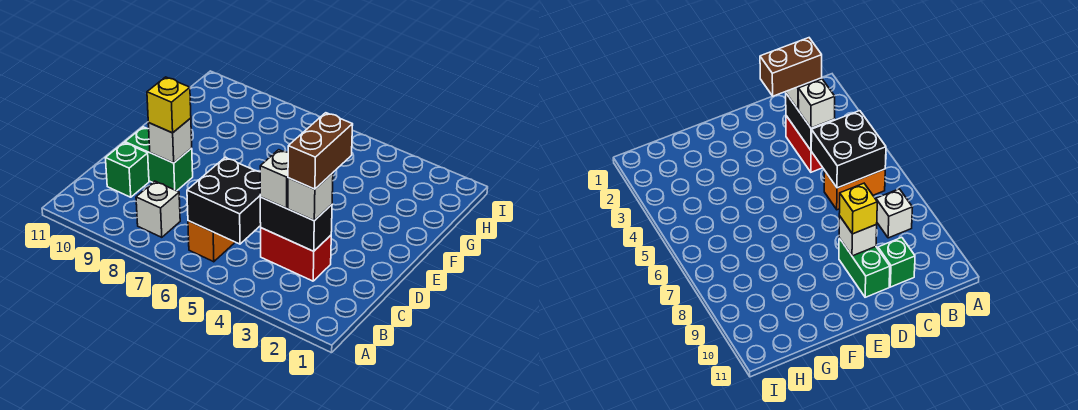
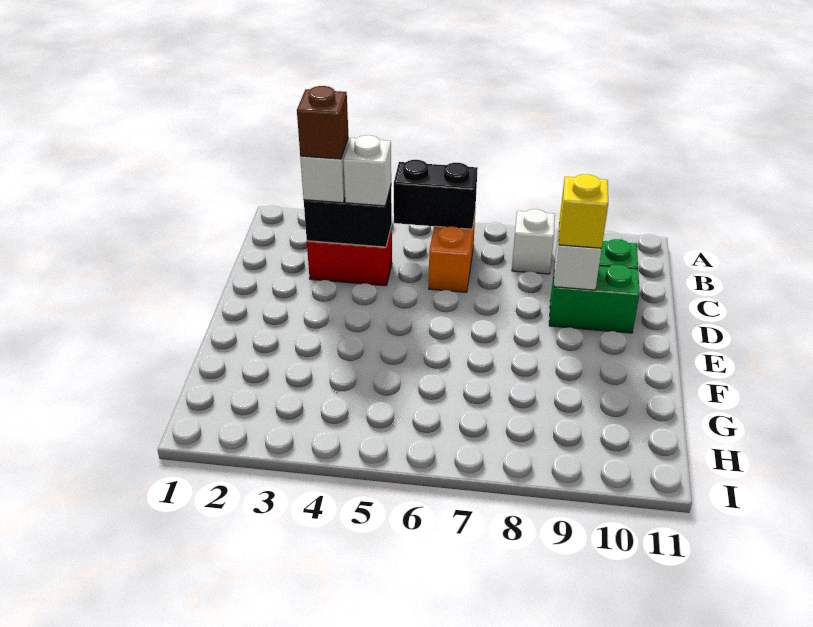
black brick B5:C6 level 2 -> black brick B5:B6 level 2
brown brick C3:D3 level 4 -> brown brick C3 level 4

